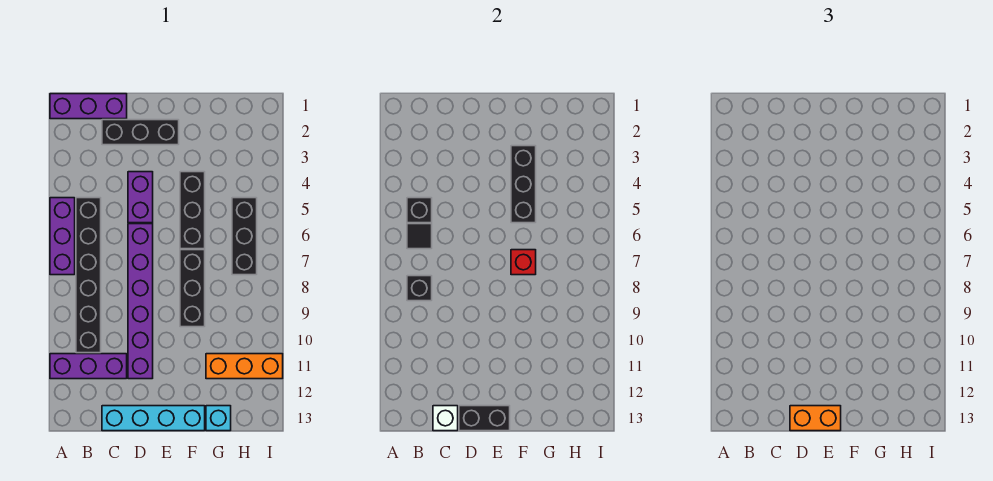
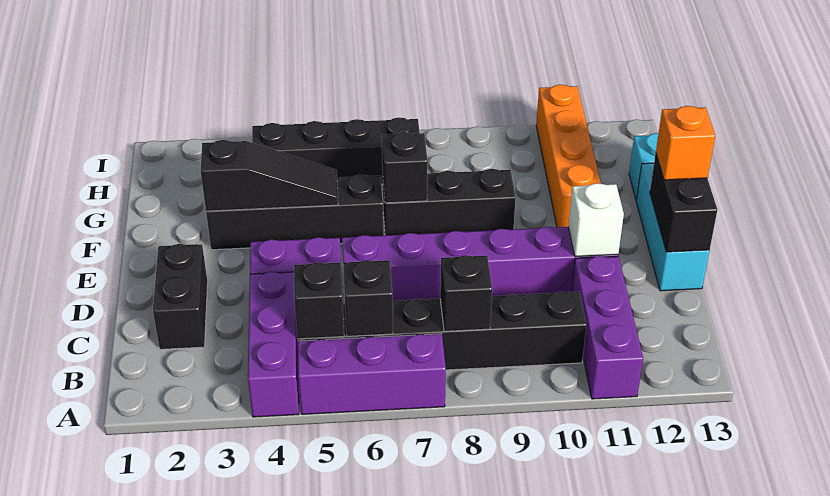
purple brick A1:C1 level 1 -> purple brick A4:C4 level 1
black tile B6 level 2 -> black brick B6 level 2
black brick C2:E2 level 1 -> black brick C2:D2 level 1
cyan brick C13:F13 level 1 -> cyan brick D13:F13 level 1
white brick C13 level 2 -> white brick D11 level 2
orange brick D13:E13 level 3 -> orange brick E13 level 3
black brick F3:F5 level 2 -> black slope F3:F5 level 2 top 3
black brick F4:F6 level 1 -> black brick F3:F6 level 1
red brick F7 level 2 -> black brick F7 level 2
orange brick G11:I11 level 1 -> orange brick F11:I11 level 1
black brick H5:H7 level 1 -> black brick H4:H7 level 1

